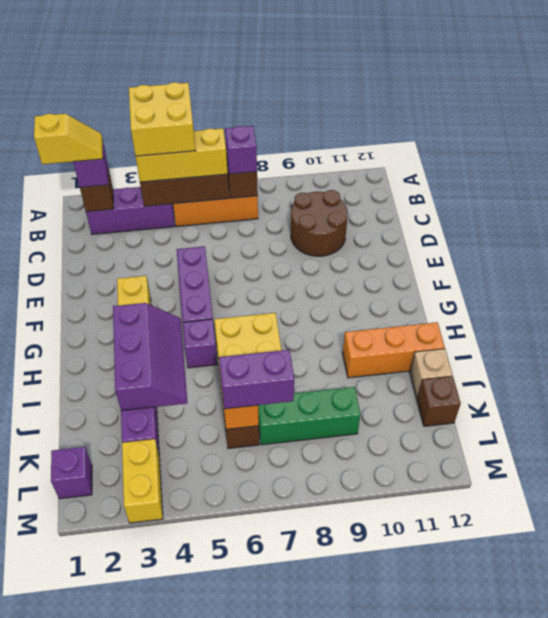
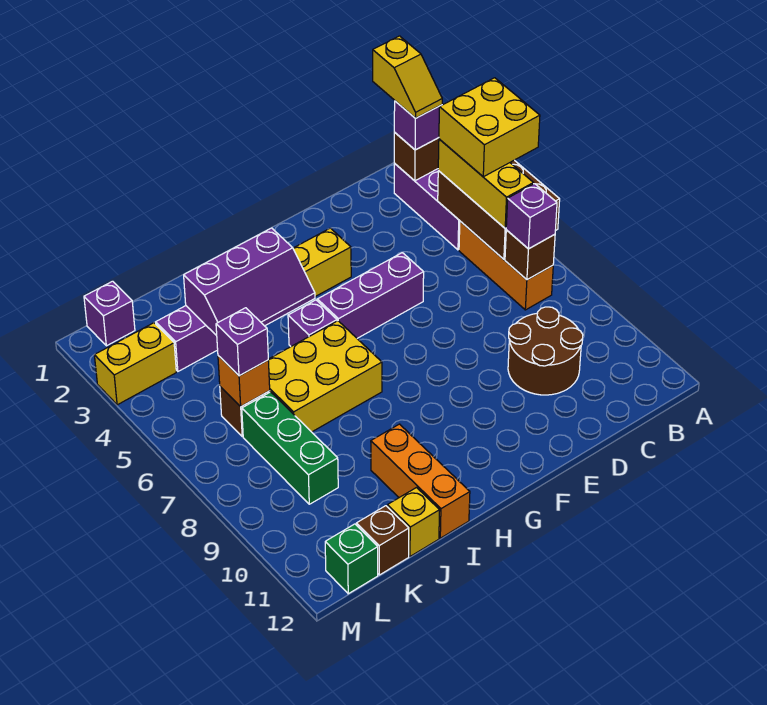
tan brick J12 level 1 -> yellow brick J12 level 1
purple brick K6:K7 level 3 -> purple brick K6 level 3
none -> green brick L12 level 1

